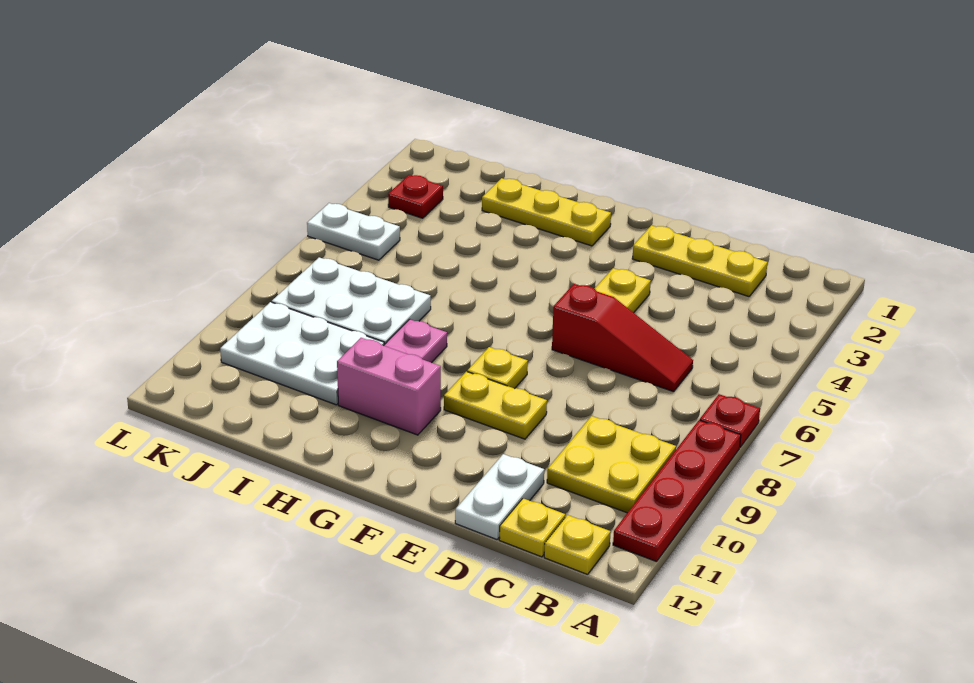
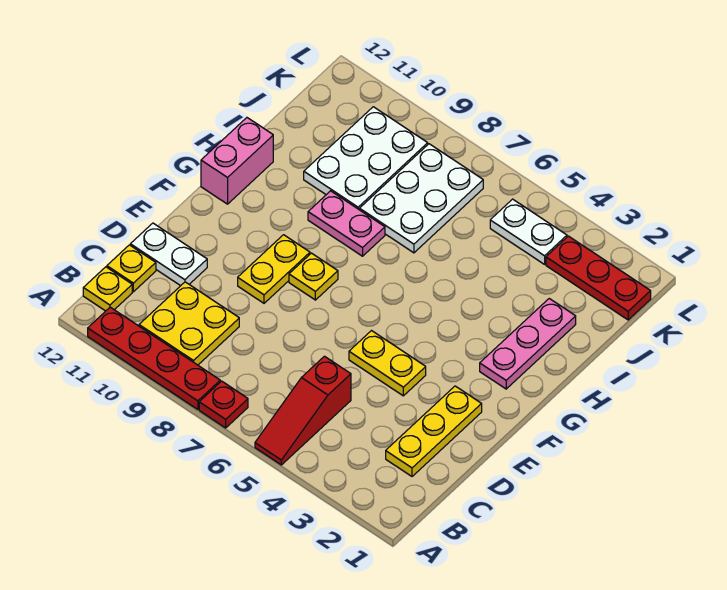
red slope C6:E6 level 1 top E -> red slope A5:C5 level 1 top C
yellow plate G2:I2 level 1 -> pink plate G2:I2 level 1
pink brick G10:H10 level 1 -> pink brick G12:H12 level 1
red plate K3 level 1 -> red plate K1:K3 level 1
white plate K5:L5 level 1 -> white plate K4:K5 level 1

